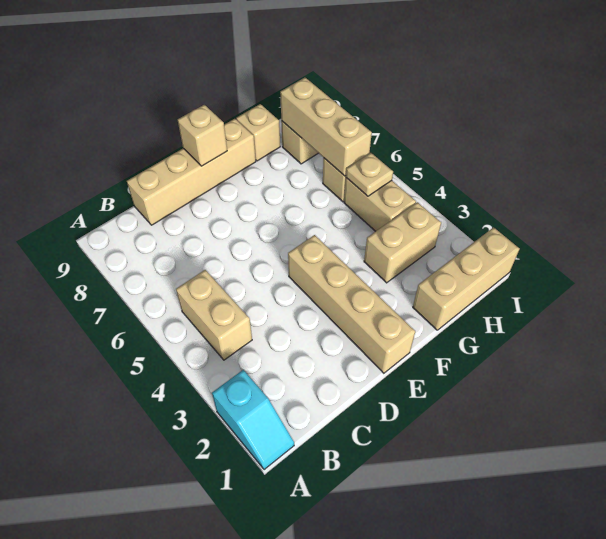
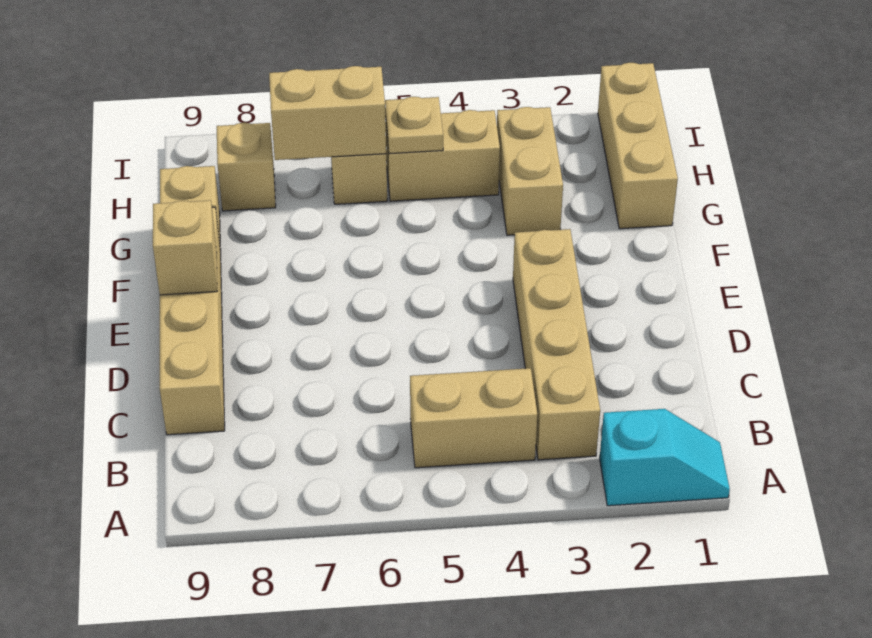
tan brick E1:E4 level 1 -> tan brick B3:E3 level 1
tan brick H6:H8 level 2 -> tan brick H6:H7 level 2

